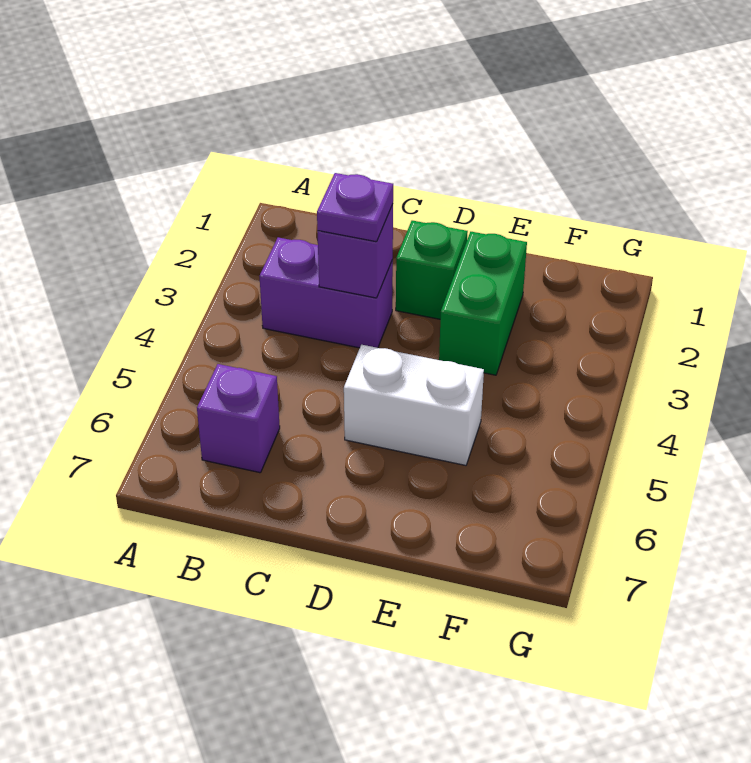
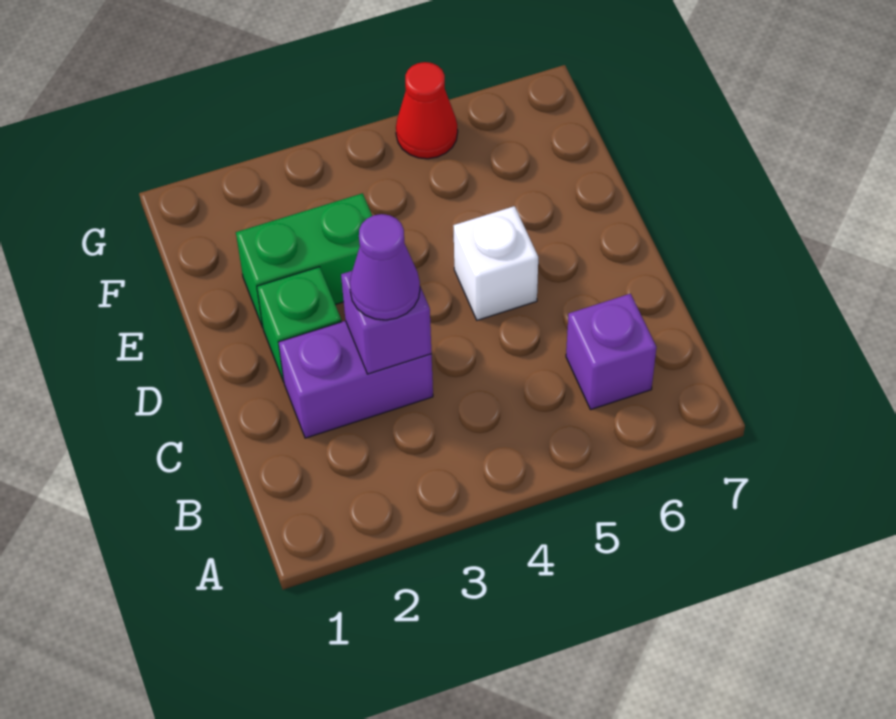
purple brick B3:C3 level 1 -> purple brick C2:C3 level 1
purple plate C3 level 3 -> purple cone C3 level 3
white brick D5:E5 level 1 -> white brick D5 level 1
none -> red cone G5 level 1

